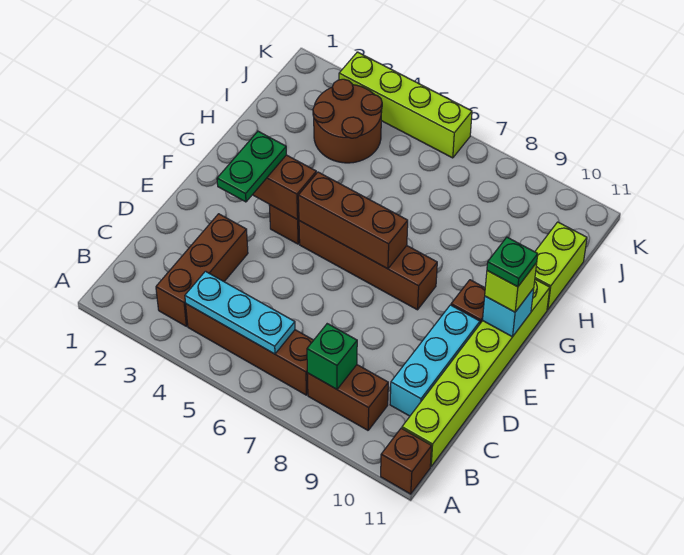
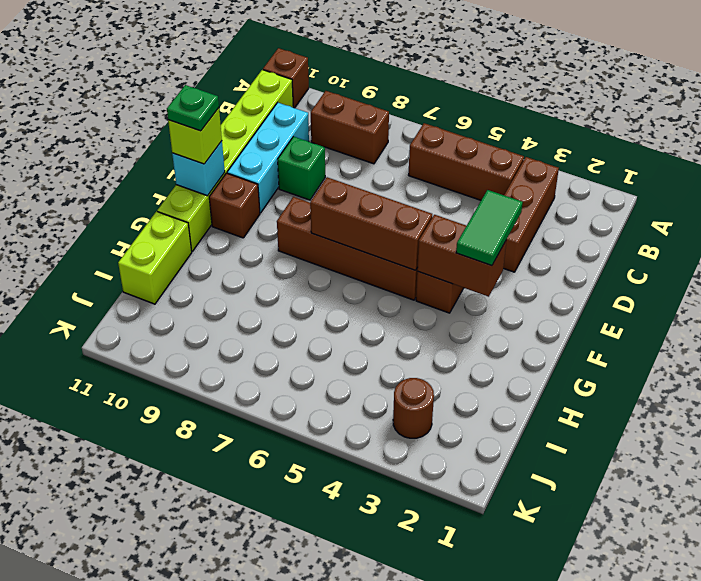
brown brick B4:B7 level 1 -> brown brick B4:B6 level 1
cyan plate B4:B6 level 2 -> none
green brick B8 level 2 -> green brick D9 level 1
green plate E3:F3 level 3 -> green tile E3:F3 level 3
brown round brick I3:J4 level 1 -> brown round brick J3 level 1
lime brick K3:K6 level 1 -> none

